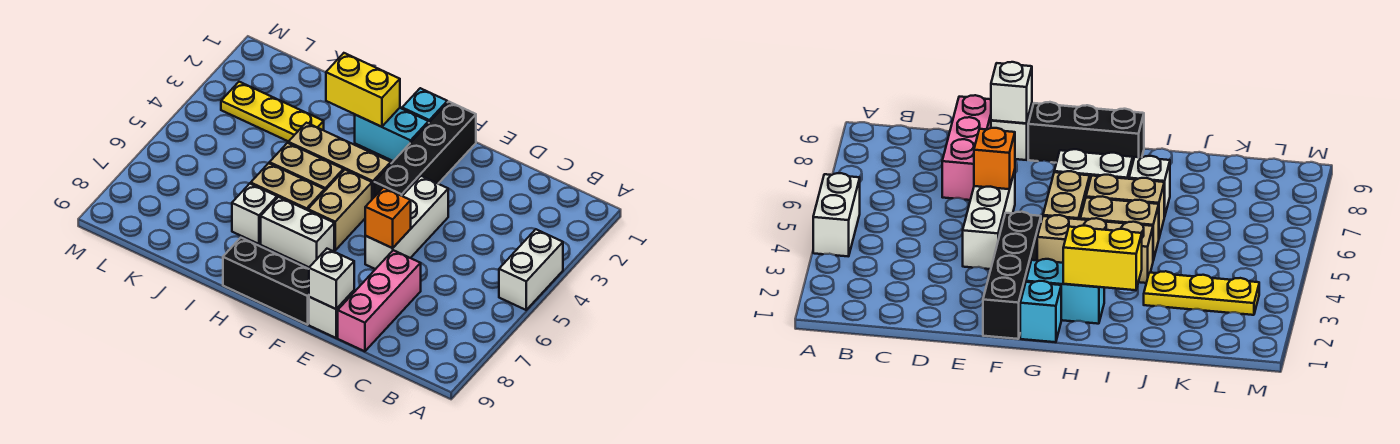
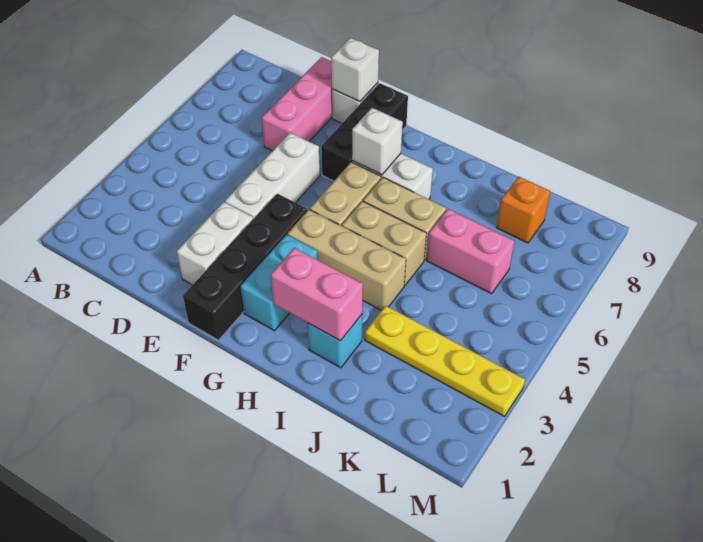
white brick A4:A5 level 1 -> white brick E2:E3 level 1
orange brick E6 level 2 -> orange brick K8 level 1
black brick F9:H9 level 1 -> black brick F7:F9 level 1
cyan brick G1 level 1 -> cyan brick I2 level 1
cyan brick G2:H2 level 1 -> cyan brick G2:G3 level 1
yellow brick H2:I2 level 2 -> pink brick H2:I2 level 2
white brick I7 level 1 -> white brick G7 level 2
yellow plate J3:L3 level 1 -> yellow plate J3:M3 level 1
none -> pink brick J6:K6 level 1

